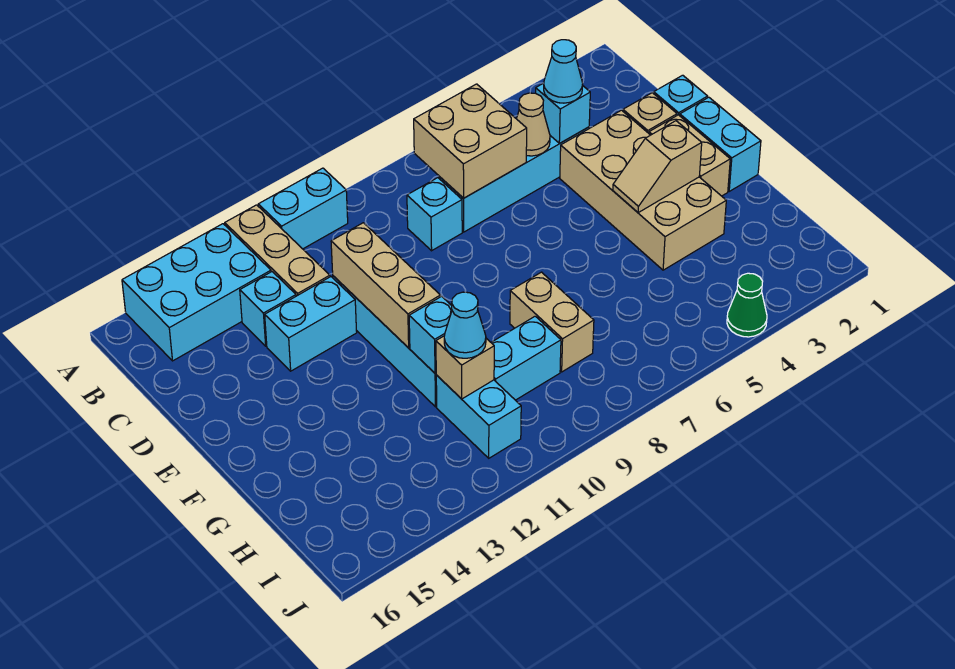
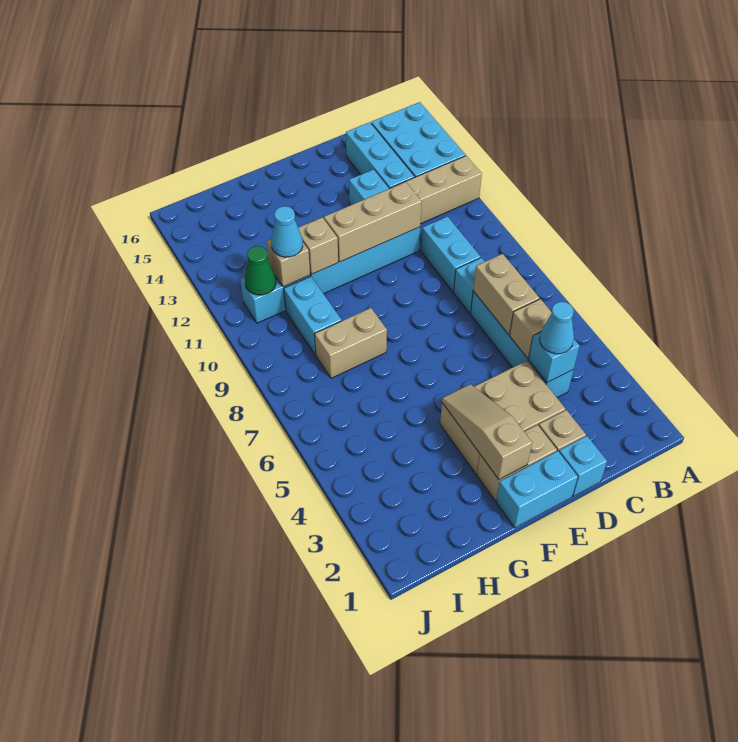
cyan brick A10:A11 level 1 -> cyan brick C9:C10 level 1
tan brick B6:C7 level 2 -> tan brick C6:C7 level 2
tan cone C5 level 2 -> tan brick C5 level 2
cyan brick C13 level 1 -> cyan brick C13:C15 level 1
tan brick D3:G4 level 1 -> tan brick D3:F4 level 1
tan slope F3:F4 level 2 top 3 -> tan slope F2:F4 level 2 top 2
cyan brick G11 level 2 -> tan brick G11 level 2
green cone J4 level 1 -> green cone I11 level 2

